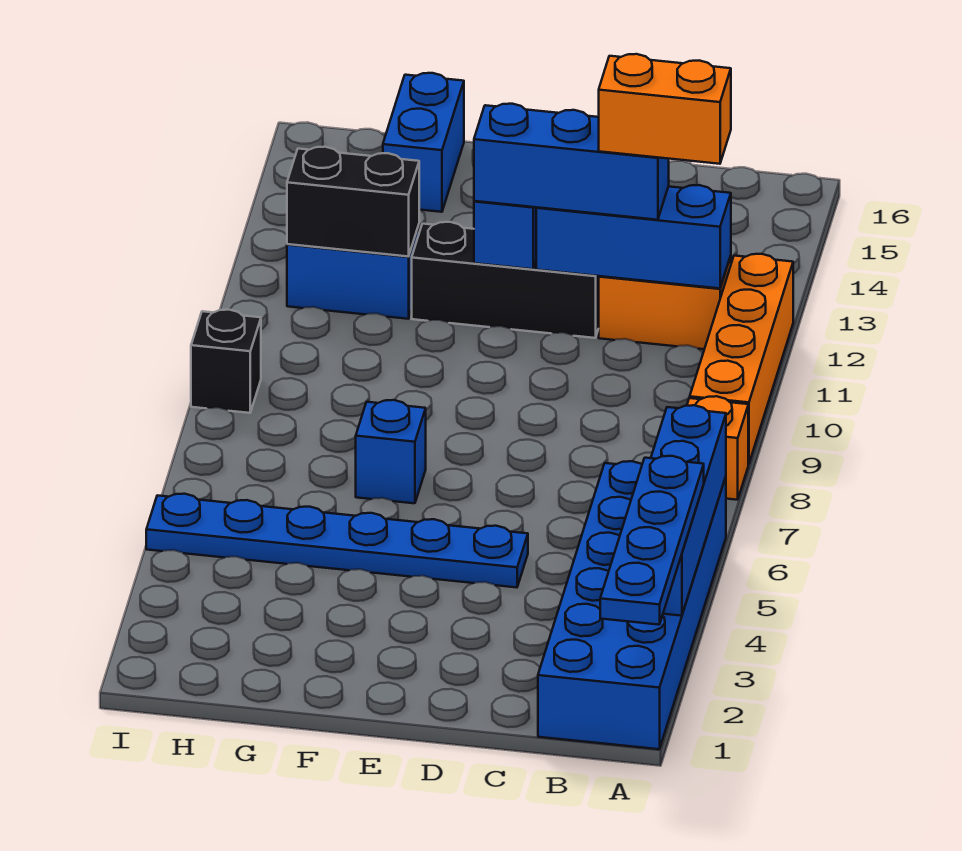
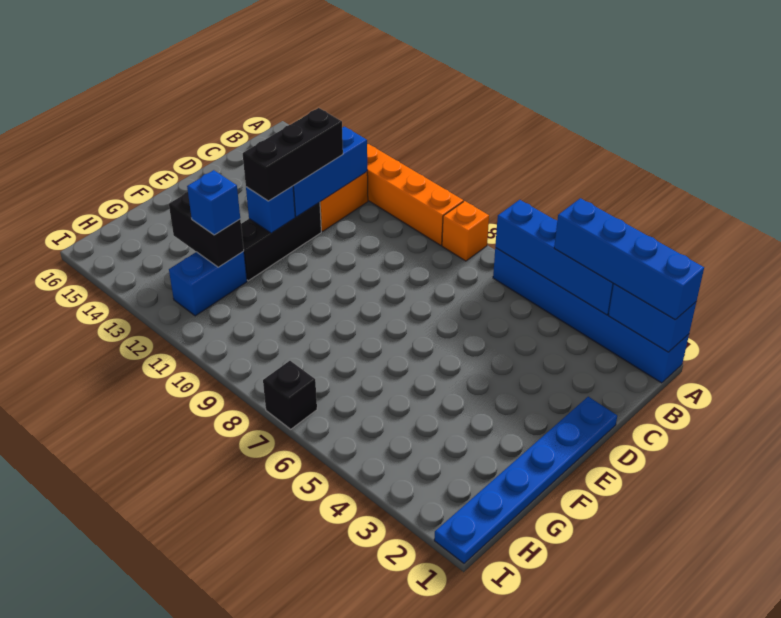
blue brick A1:B6 level 1 -> blue brick A1:A6 level 1
blue plate A1:A4 level 3 -> blue brick A1:A4 level 3
orange brick B12:C12 level 4 -> none
blue brick C12:E12 level 3 -> black brick C12:E12 level 3
blue plate D5:I5 level 1 -> blue plate D1:I1 level 1
blue brick F7 level 1 -> blue brick G12 level 3
black brick G12:H12 level 2 -> black brick G12:G13 level 2
blue brick G15:G16 level 1 -> blue brick A1:A2 level 2
black brick I9 level 1 -> black brick I7 level 1

